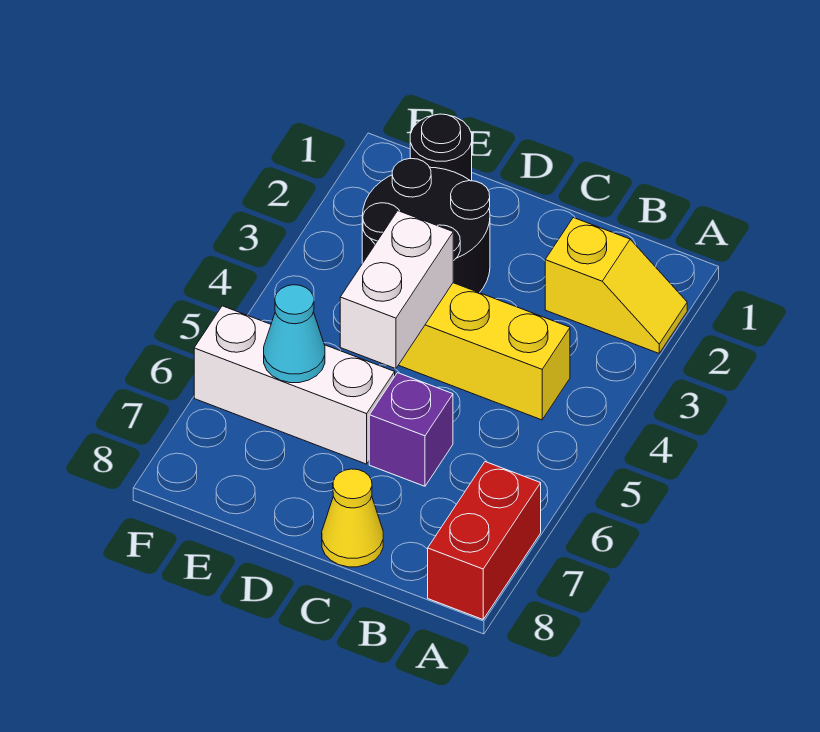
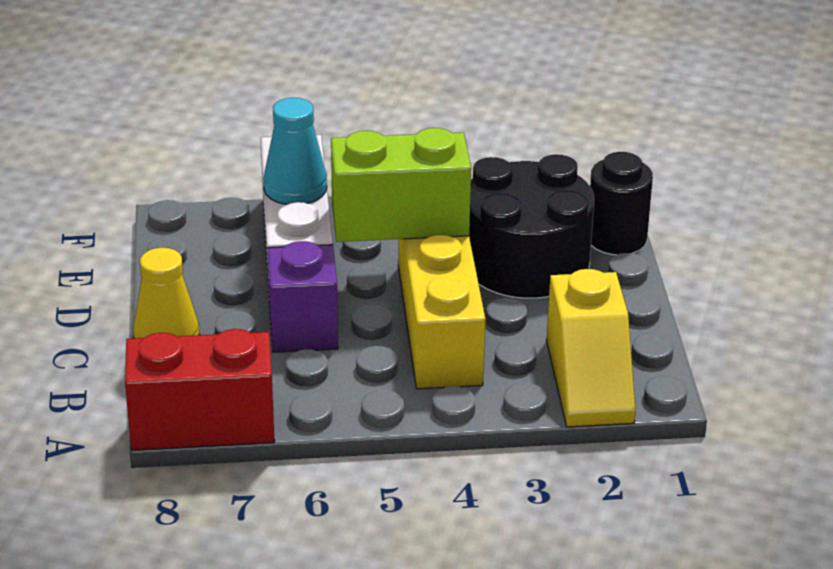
white brick D4:D5 level 2 -> lime brick D4:D5 level 2

